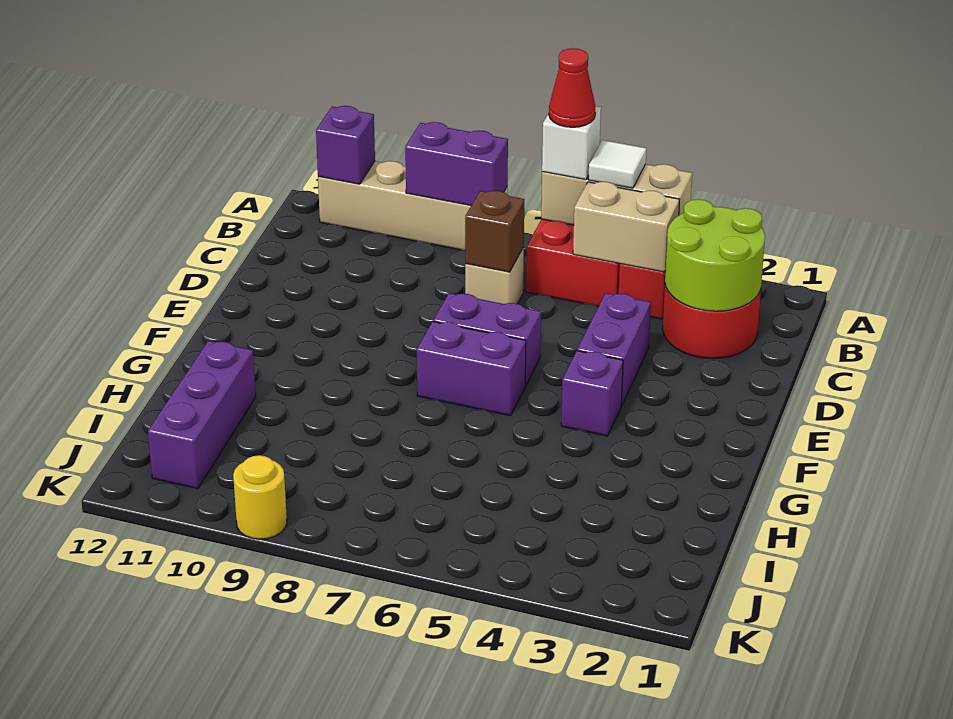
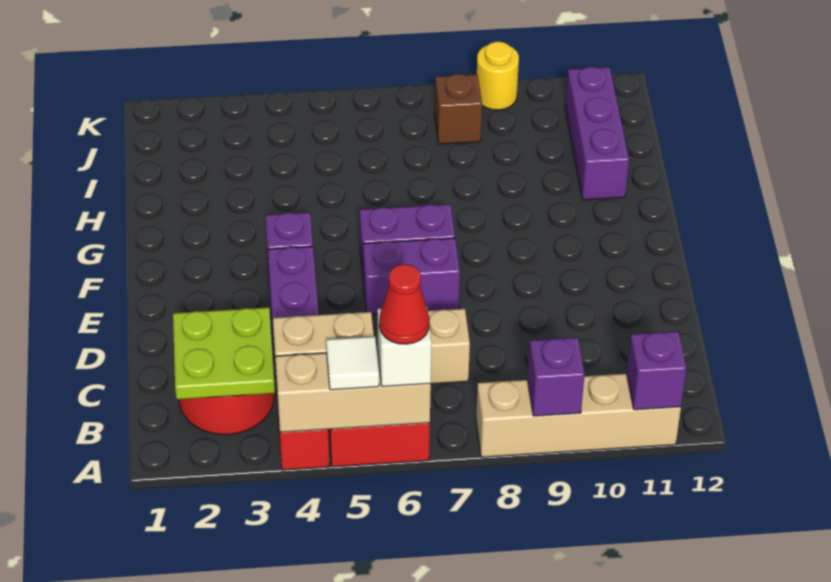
purple brick A8:A9 level 2 -> purple brick A9 level 2
lime round brick B2:C3 level 2 -> lime plate B2:C3 level 2
brown brick C7 level 2 -> brown brick J8 level 1

